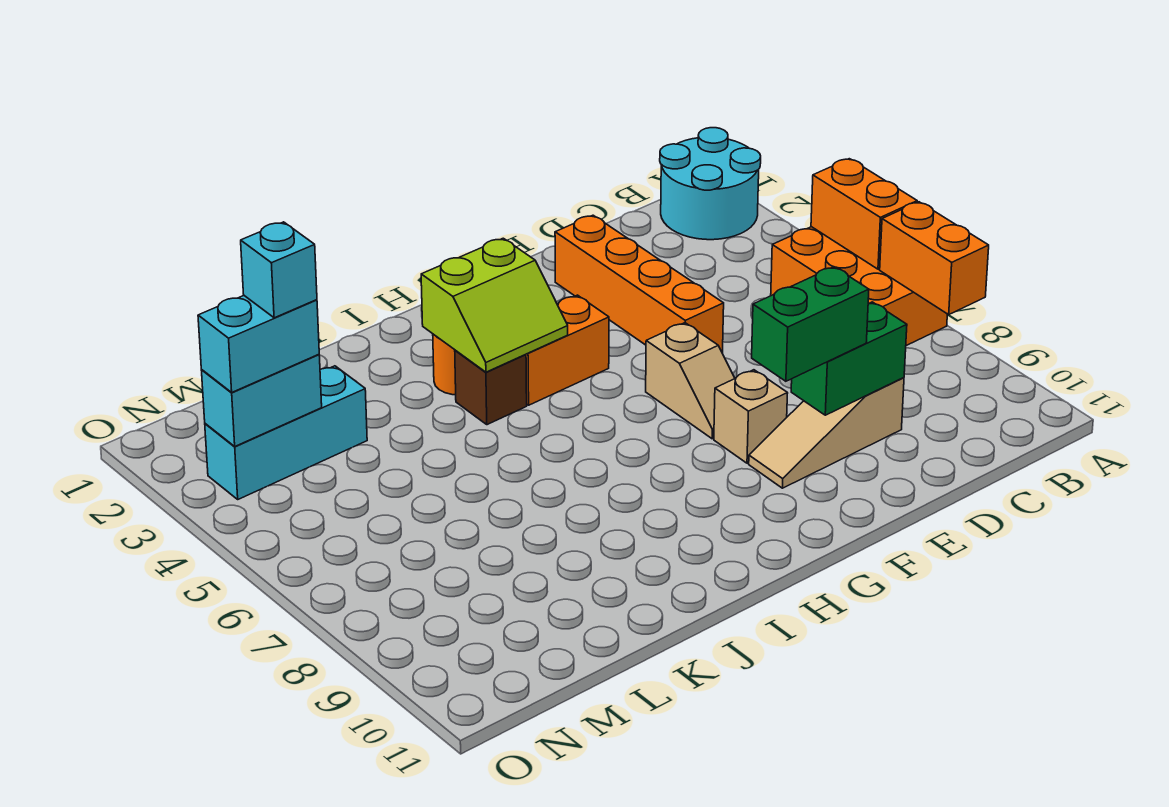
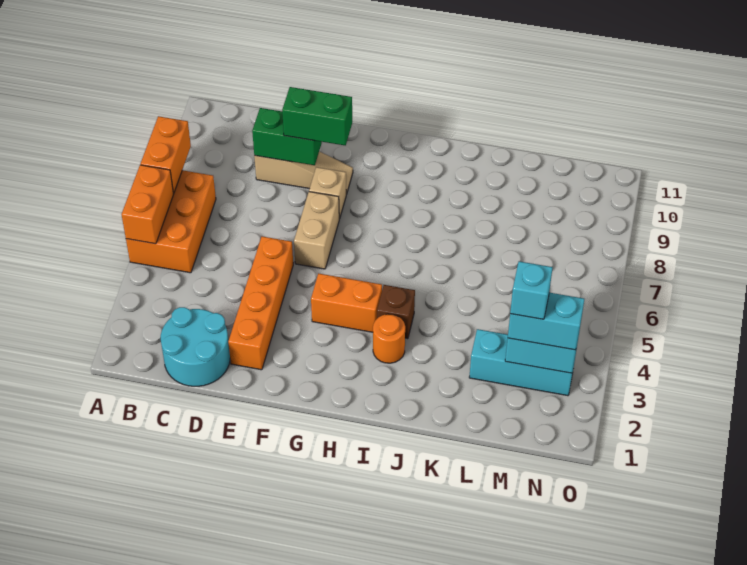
cyan round brick A1:B2 level 1 -> cyan round brick C1:D2 level 1
tan slope F6:F7 level 1 top 6 -> tan brick F6:F7 level 1
lime slope H3:I4 level 2 top 3 -> none

